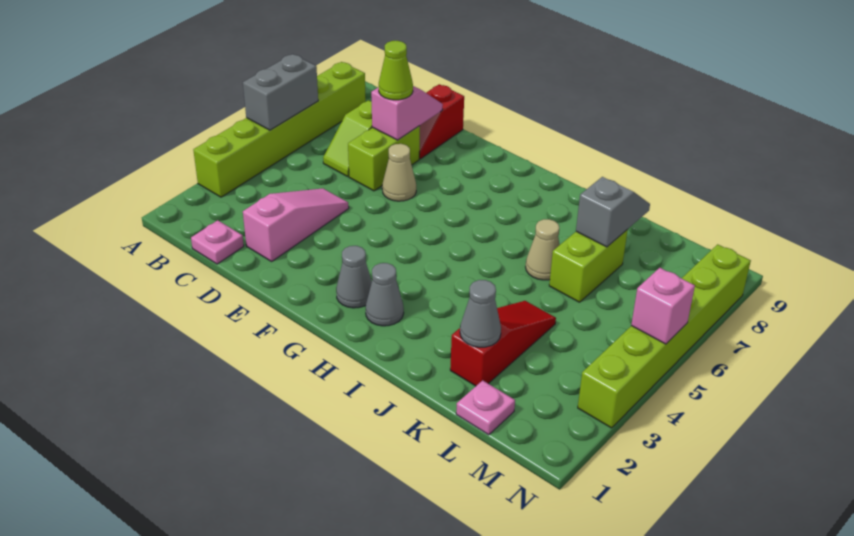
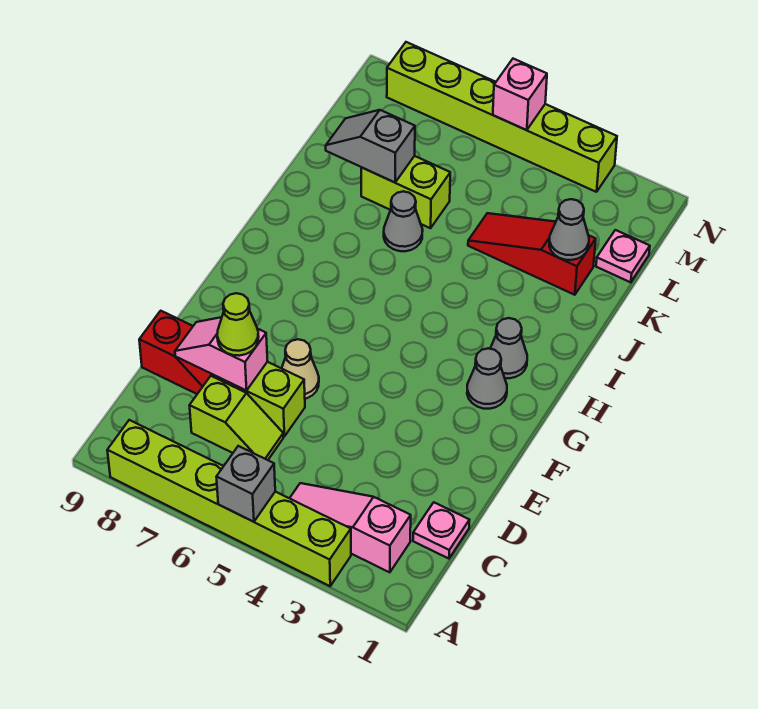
grey brick A5:A6 level 2 -> grey brick A5 level 2
pink slope D2:D4 level 1 top 2 -> pink slope B2:B4 level 1 top 2
tan cone J6 level 1 -> grey cone J6 level 1

